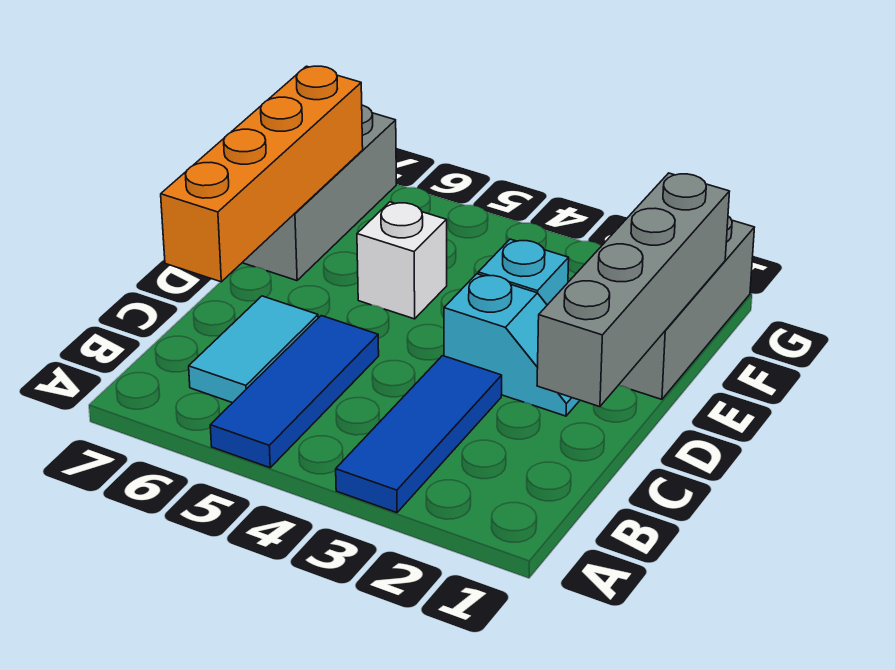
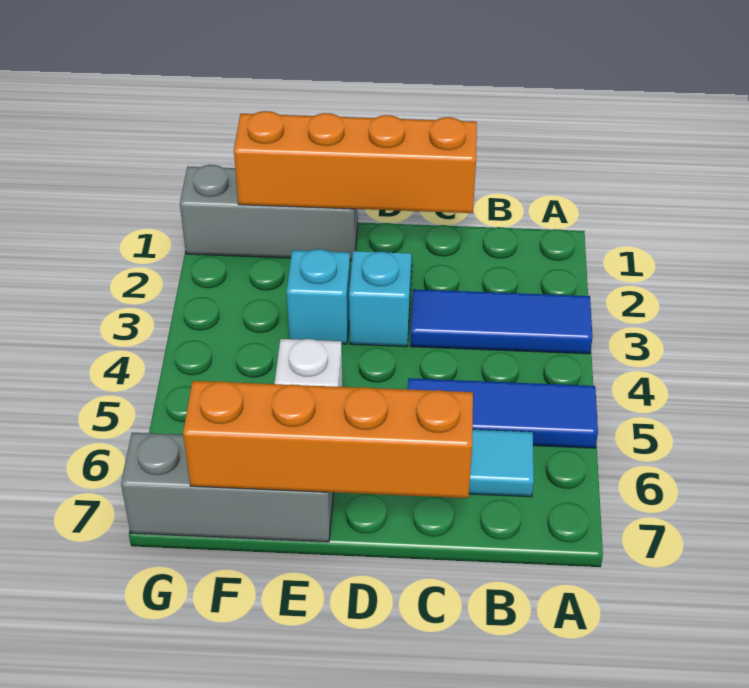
grey brick C1:F1 level 2 -> orange brick C1:F1 level 2

